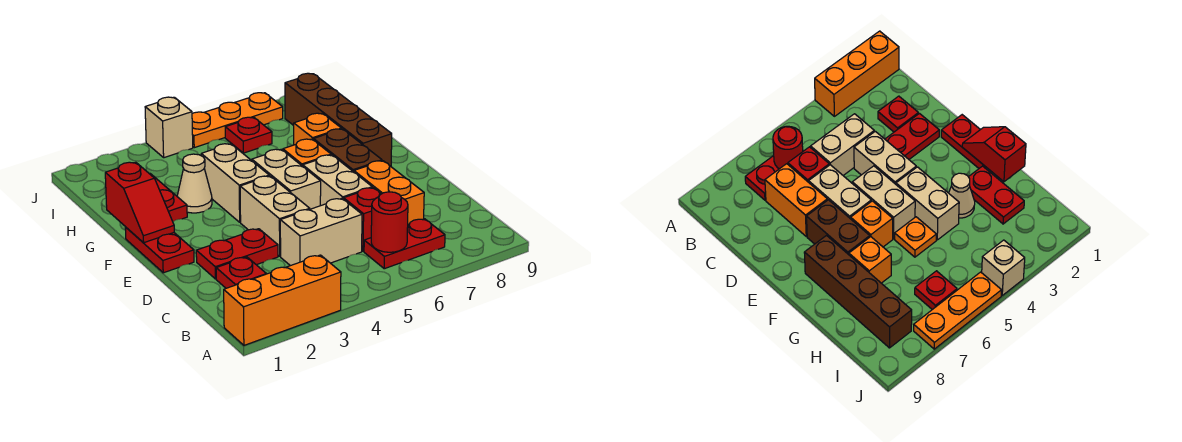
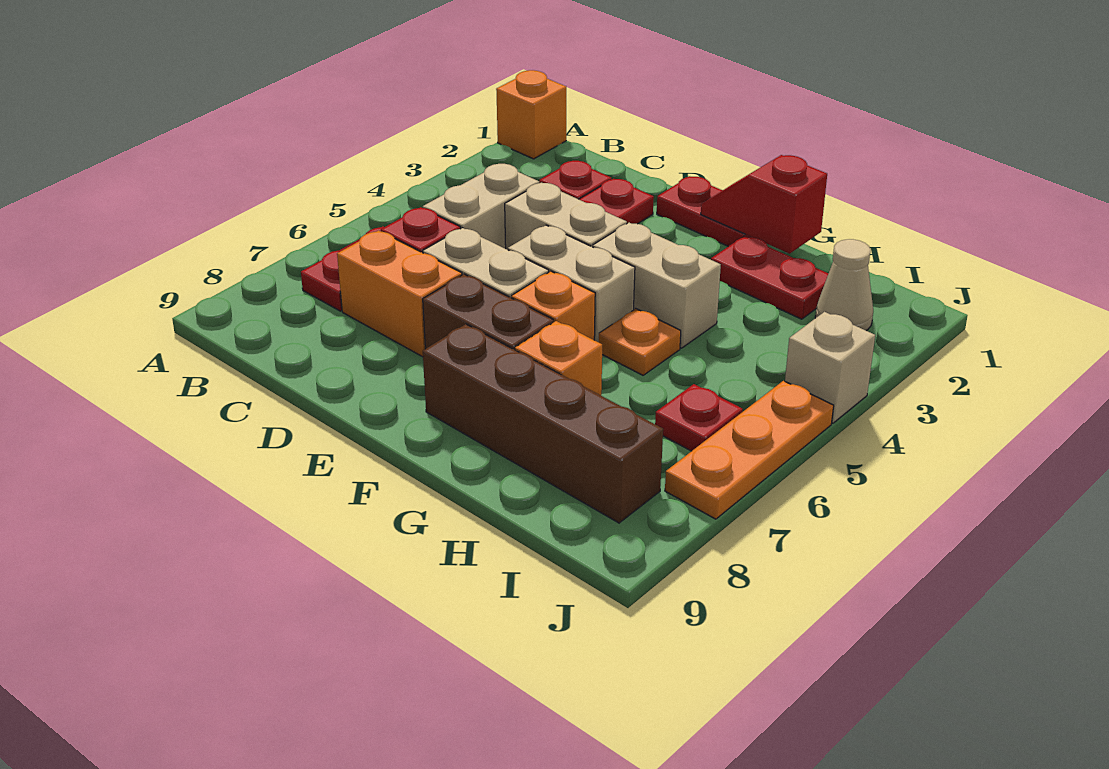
orange brick A1:A3 level 1 -> orange brick A1 level 1
red round brick B6 level 2 -> none
tan cone G3 level 1 -> tan cone I2 level 1

